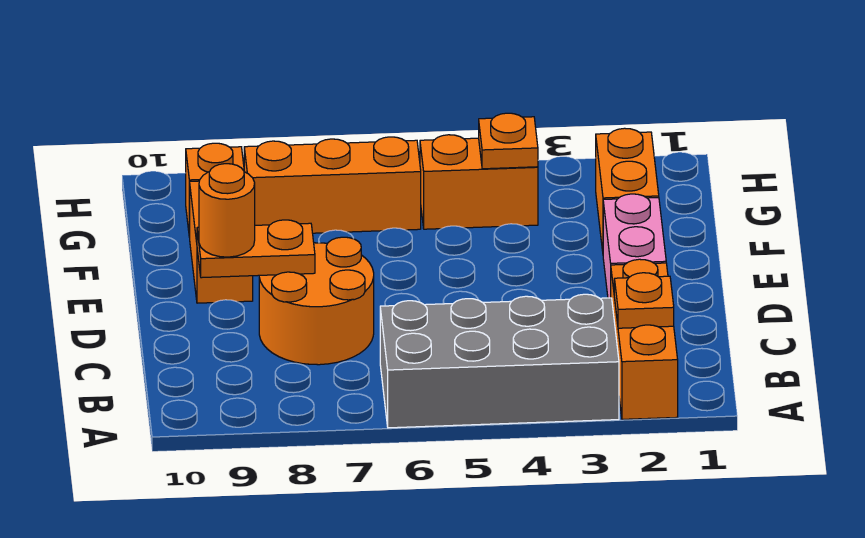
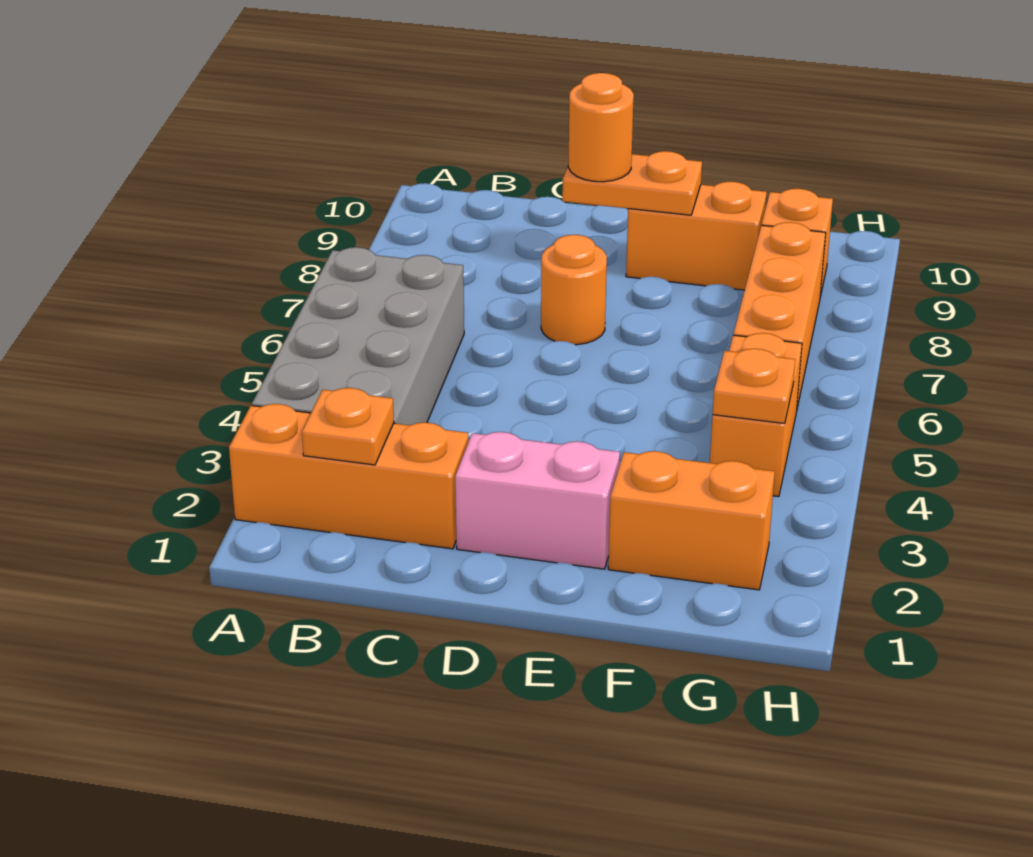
orange round brick C7:D8 level 1 -> orange round brick D7 level 1
orange plate D8:D9 level 2 -> orange plate D9:E9 level 2

